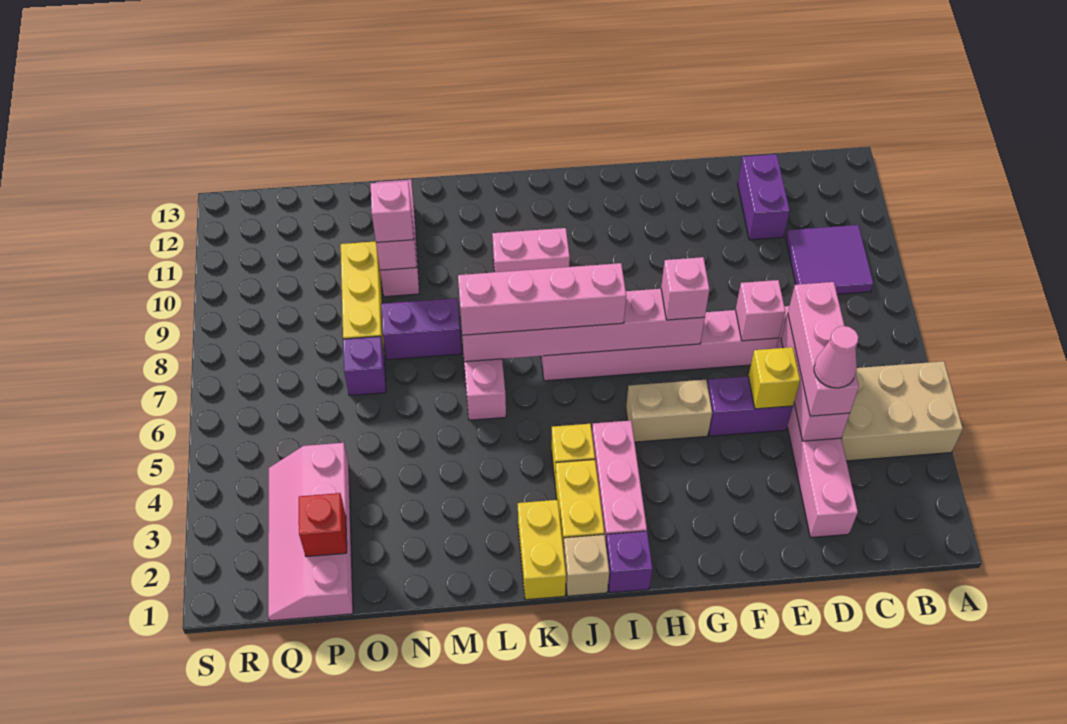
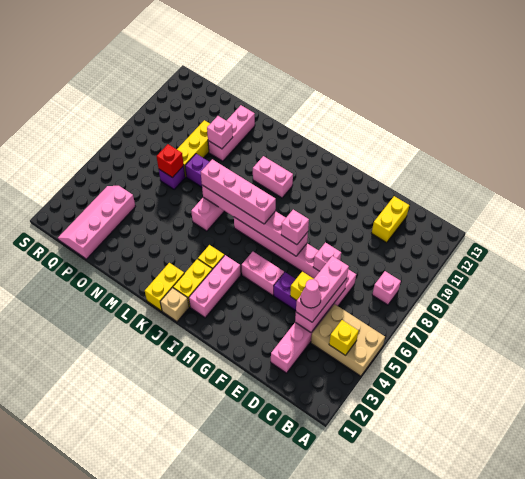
none -> yellow brick B4 level 2
purple tile B9:C10 level 1 -> none
purple brick D11:D12 level 1 -> yellow brick D11:D12 level 1
tan brick G5:H5 level 1 -> pink brick G5:H5 level 1
purple brick I1 level 1 -> none
pink brick N10 level 3 -> pink brick B8 level 1
red brick P2 level 2 -> red brick O7 level 2

